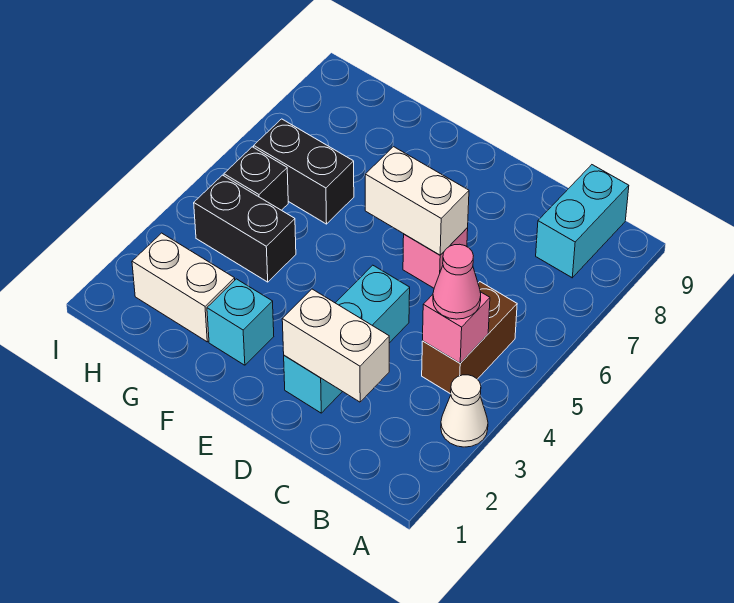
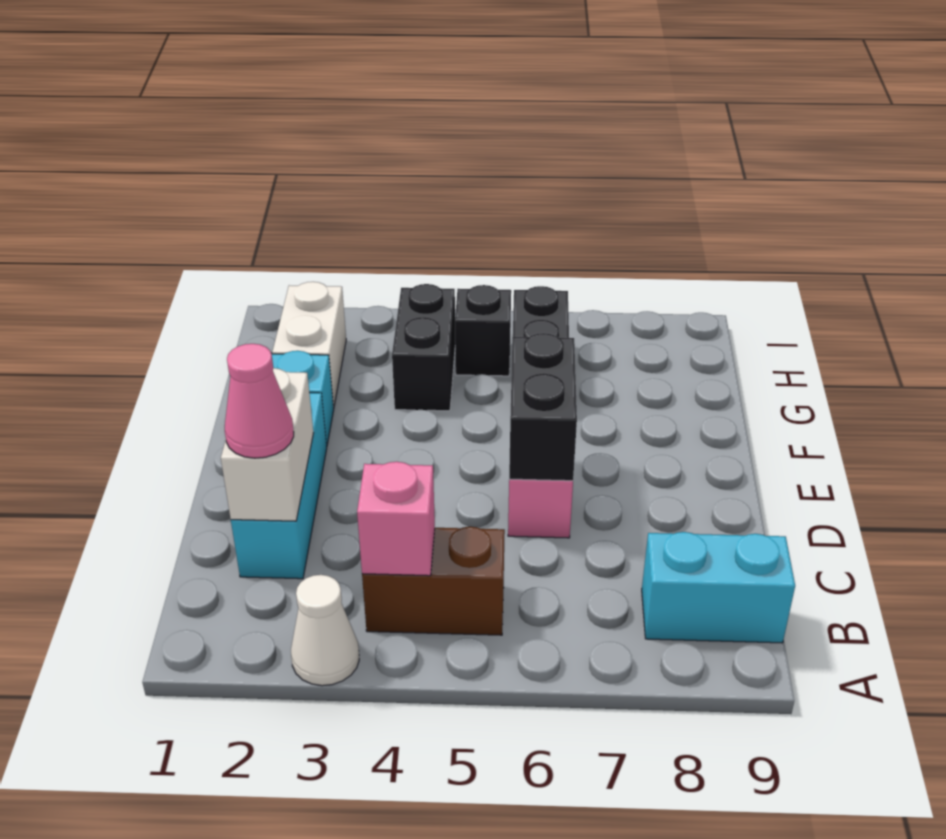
pink cone B4 level 3 -> pink cone C2 level 3
cyan brick D2:D4 level 1 -> cyan brick C2:E2 level 1
white brick D6:E6 level 2 -> black brick D6:E6 level 2

